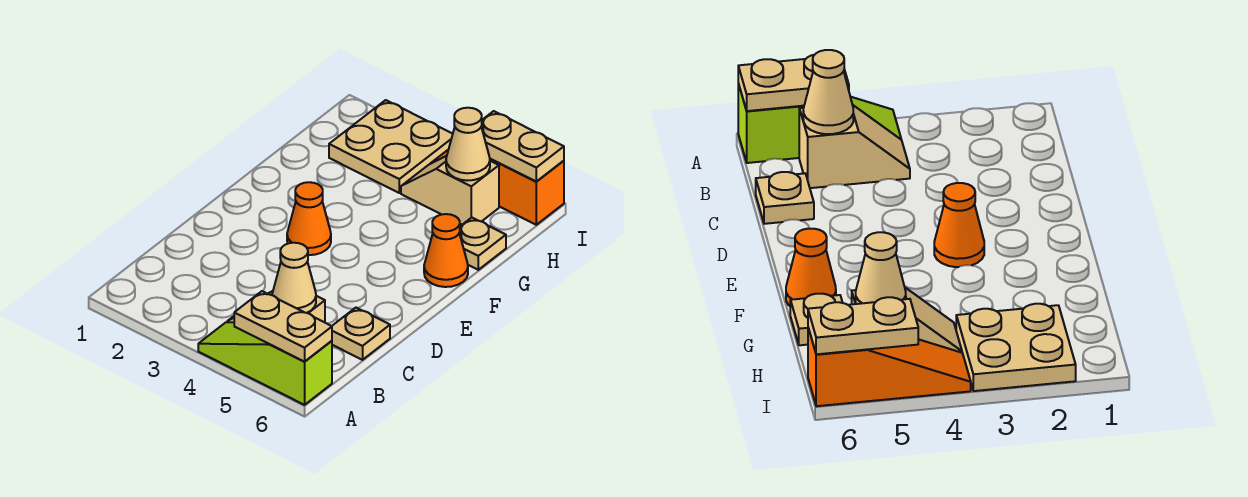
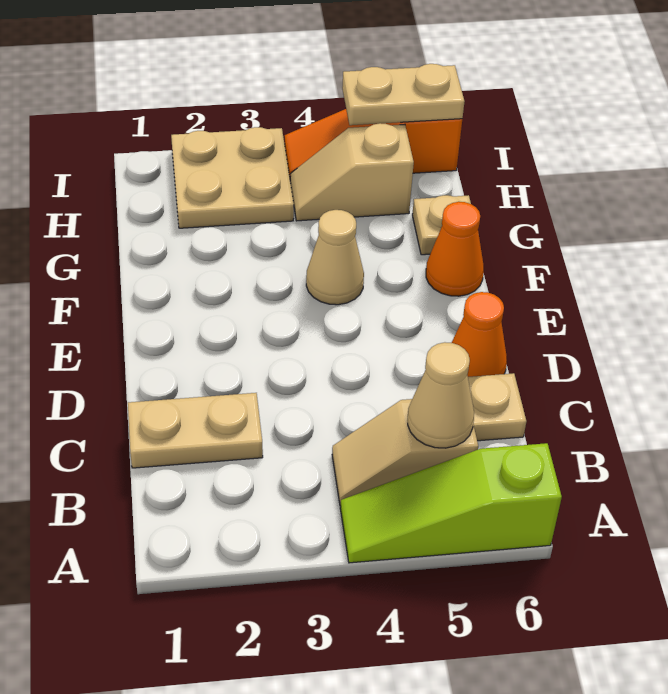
tan plate A5:A6 level 2 -> tan plate C1:C2 level 1
orange cone E3 level 1 -> orange cone D6 level 1
tan cone H5 level 2 -> tan cone F4 level 1

